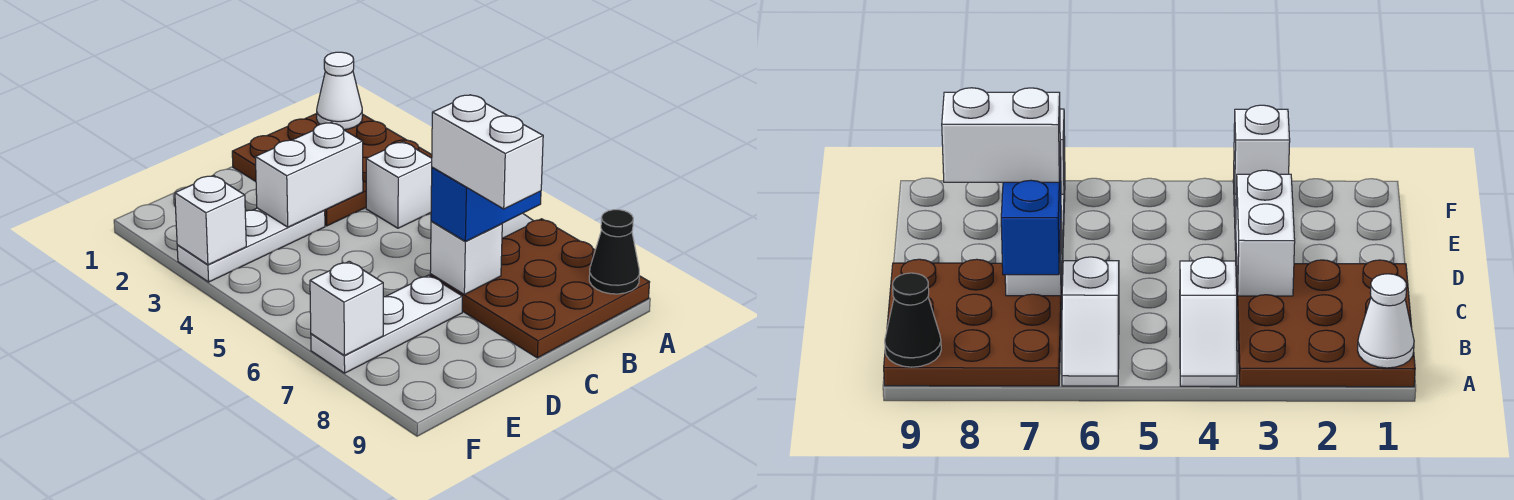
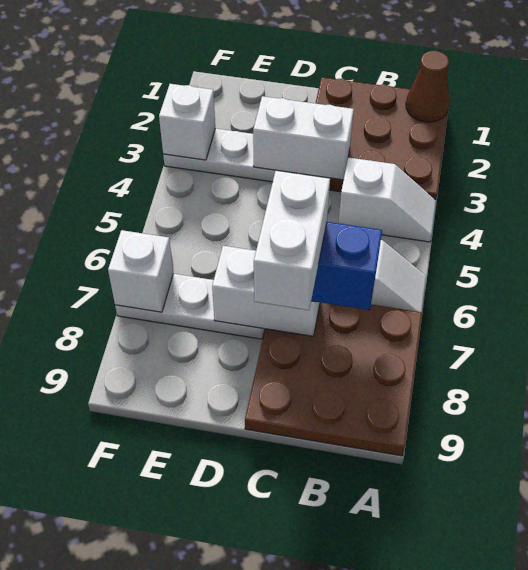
white cone A1 level 2 -> brown cone A1 level 2
black cone A9 level 2 -> none
white brick C7 level 2 -> white brick C7:D7 level 2

